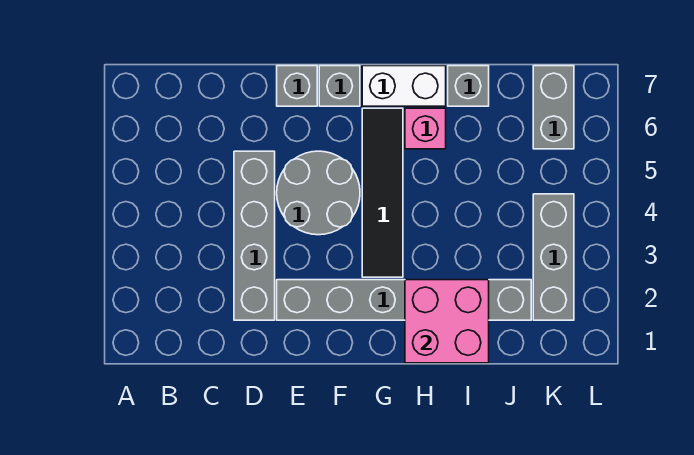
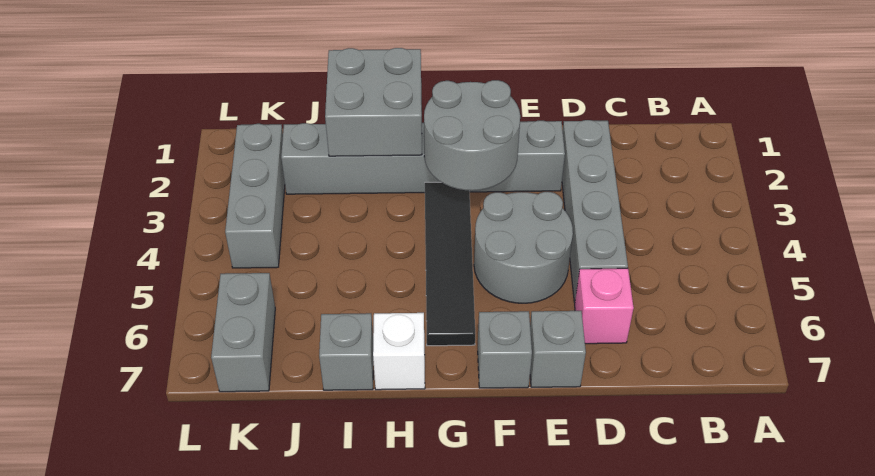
none -> grey round brick F2:G3 level 2
white brick G7:H7 level 1 -> white brick H7 level 1
pink brick H1:I2 level 2 -> grey brick H1:I2 level 2
pink brick H6 level 1 -> pink brick D6 level 1

